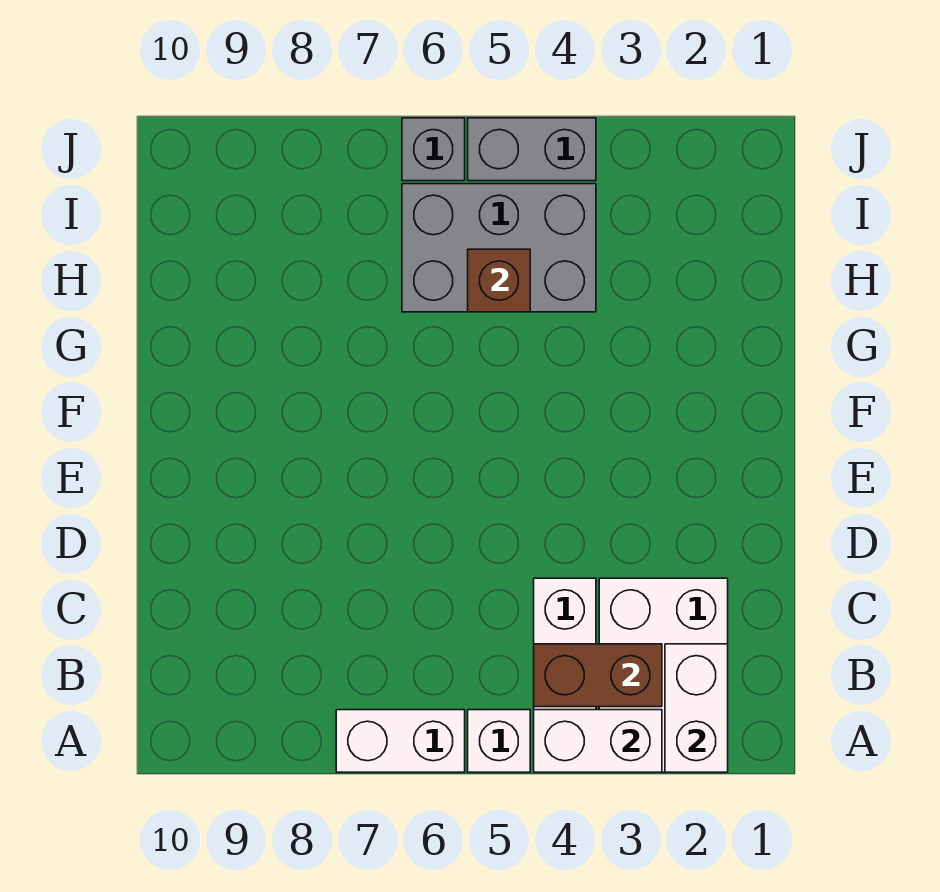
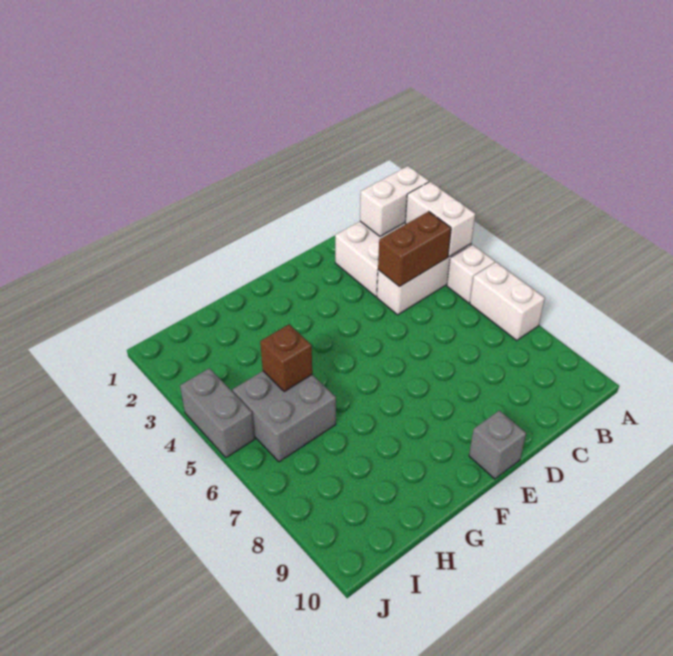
brown brick B3:B4 level 2 -> brown brick B4:C4 level 2
grey brick H4:I6 level 1 -> grey brick H5:I6 level 1
grey brick J6 level 1 -> grey brick E10 level 1

